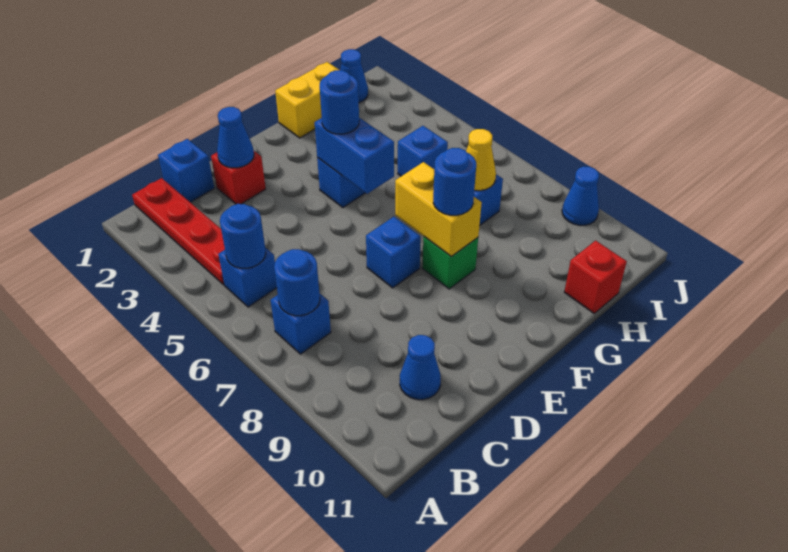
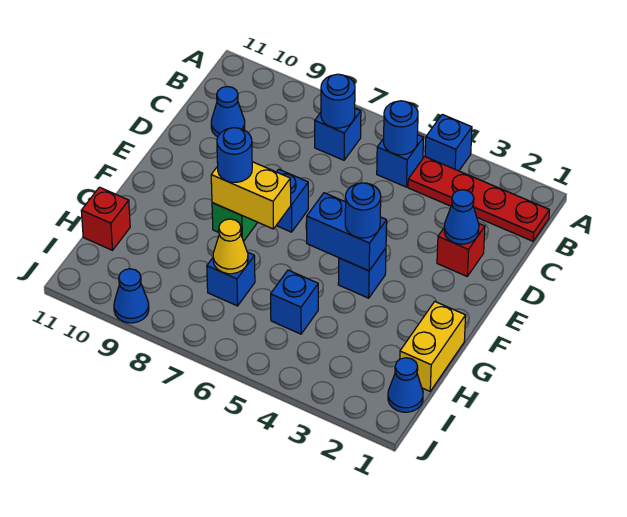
blue brick C1 level 1 -> blue brick A4 level 1

